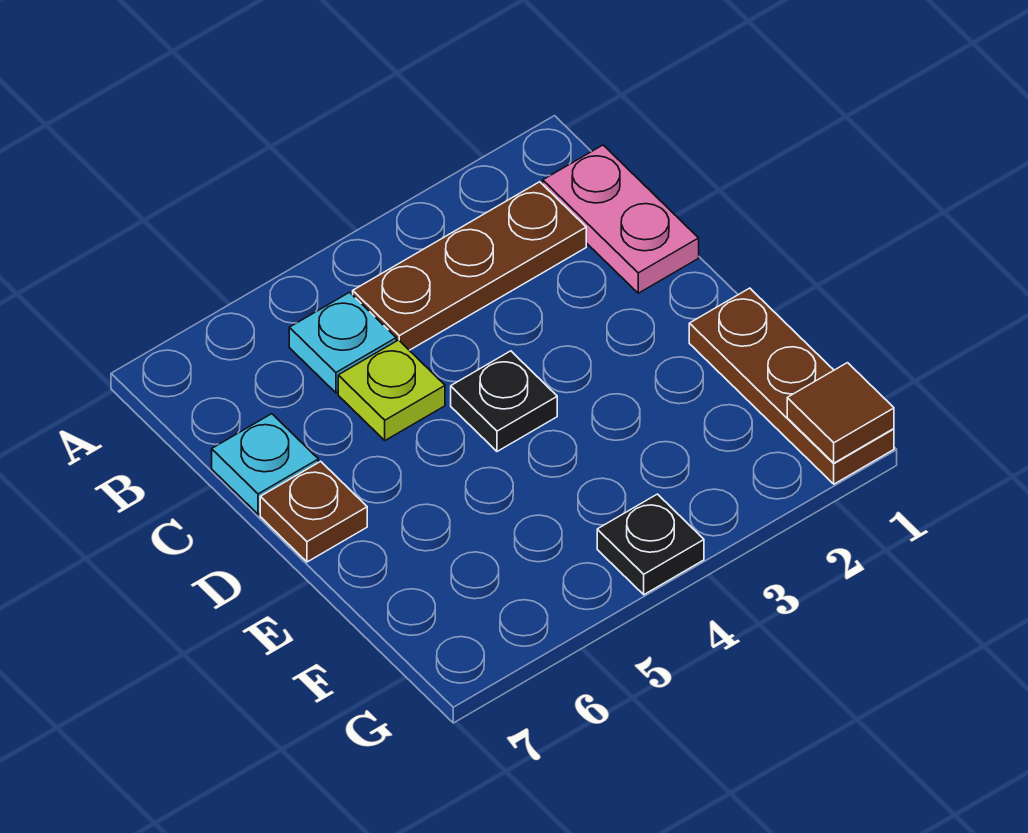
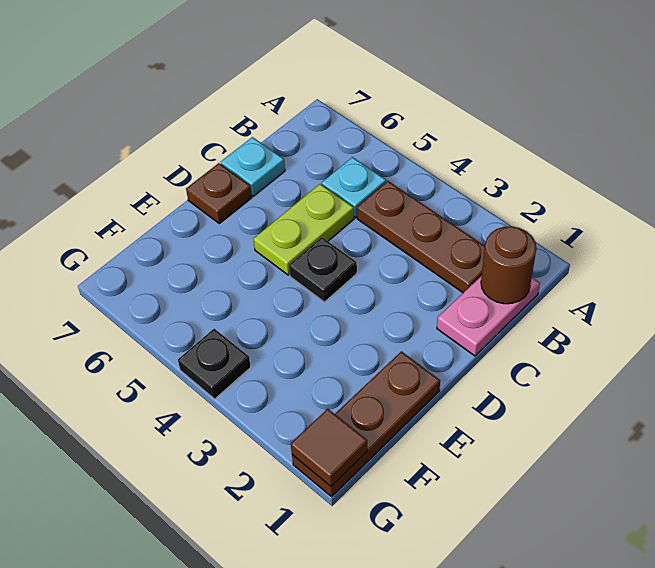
none -> brown round brick B1 level 2
lime plate C5 level 1 -> lime plate C5:D5 level 1

